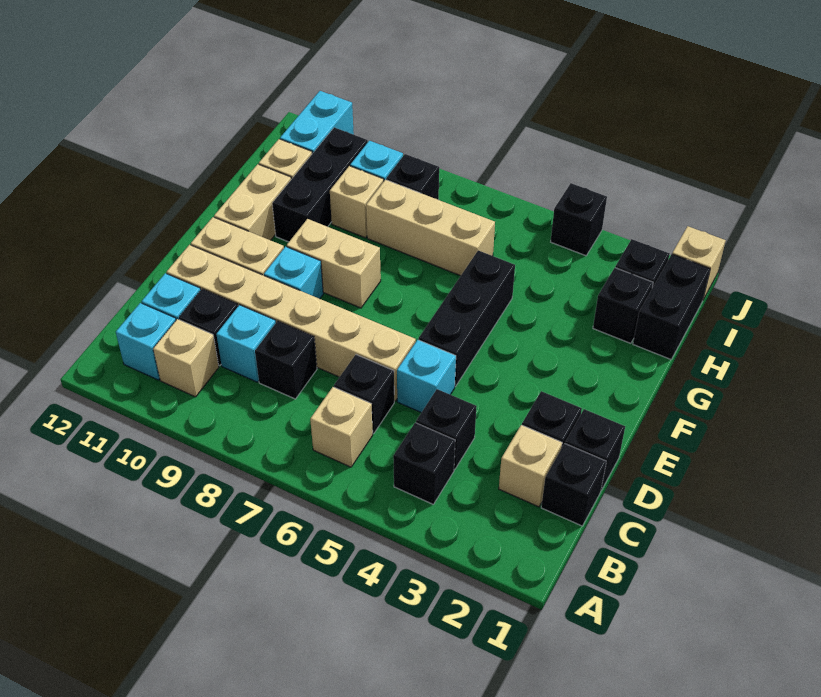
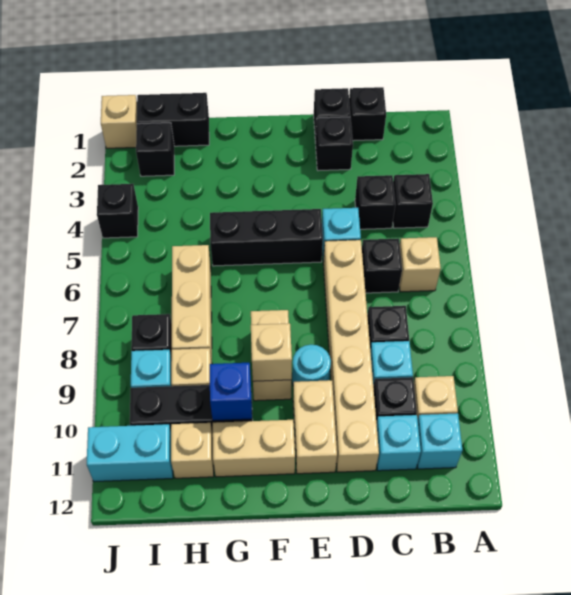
tan brick C2 level 1 -> tan brick F9 level 2
cyan brick E9 level 1 -> cyan round brick E9 level 1
none -> blue brick G10 level 2
black brick H2 level 1 -> none

